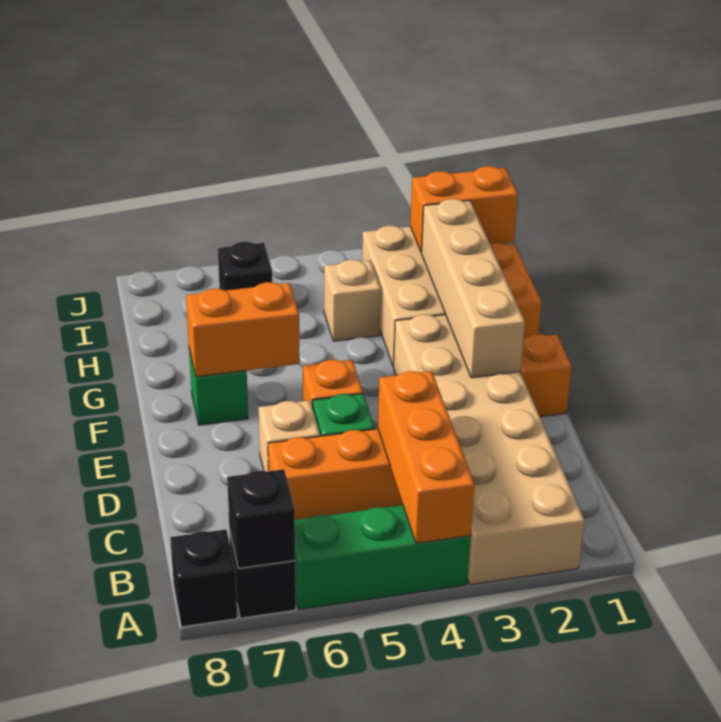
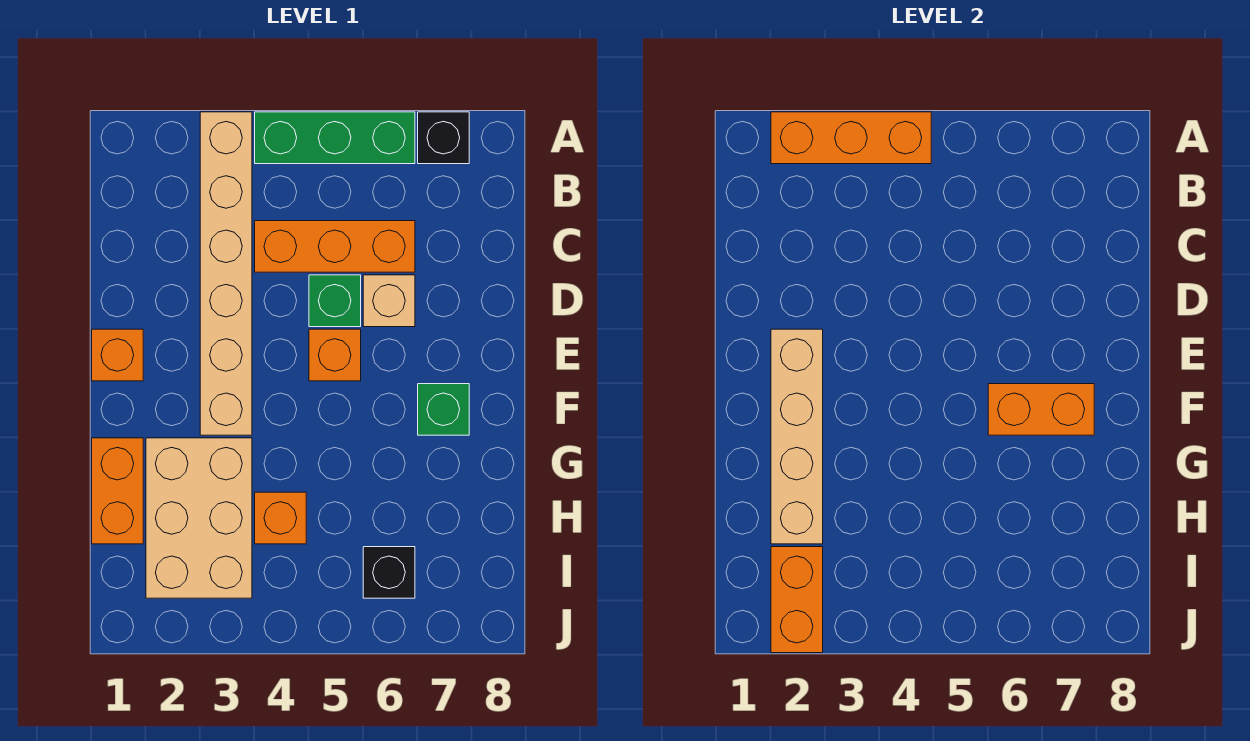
tan brick A2:F3 level 1 -> tan brick A3:F3 level 1
orange brick A4:C4 level 2 -> orange brick A2:A4 level 2
black brick A7 level 2 -> none
black brick A8 level 1 -> none
tan brick H4 level 1 -> orange brick H4 level 1
orange brick I1:I2 level 2 -> orange brick I2:J2 level 2

